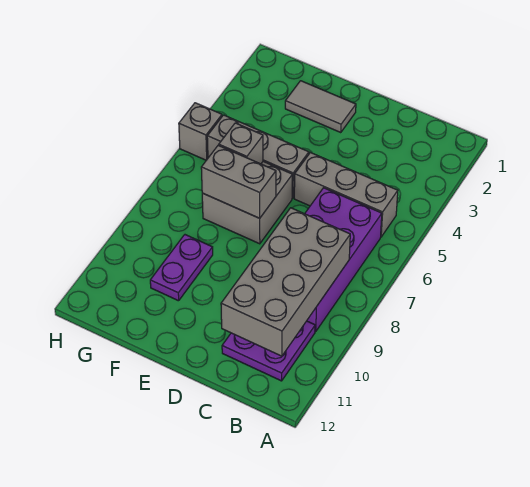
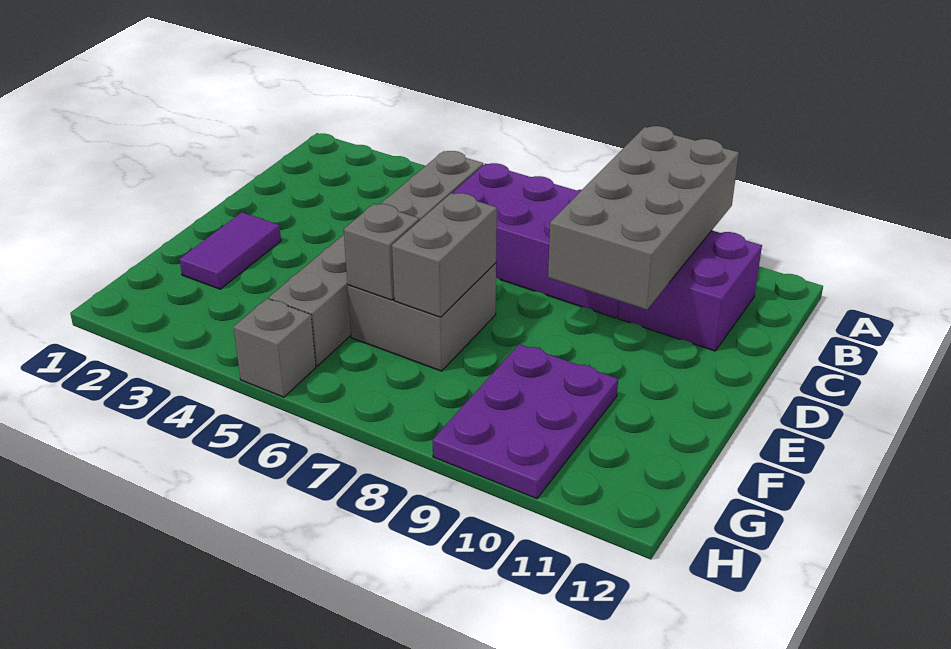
grey brick B8:C11 level 2 -> grey brick A9:D10 level 2
purple plate B10:C11 level 1 -> purple brick B10:C11 level 1
grey tile E2:F2 level 1 -> purple tile E2:F2 level 1
purple plate F9:F10 level 1 -> purple plate F9:H10 level 1

